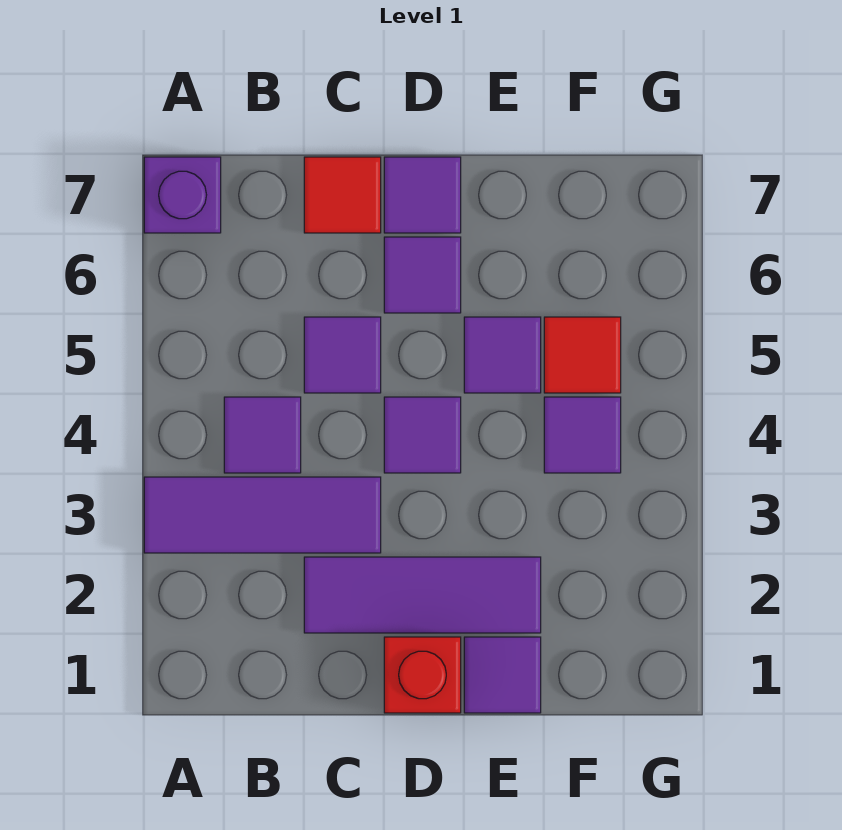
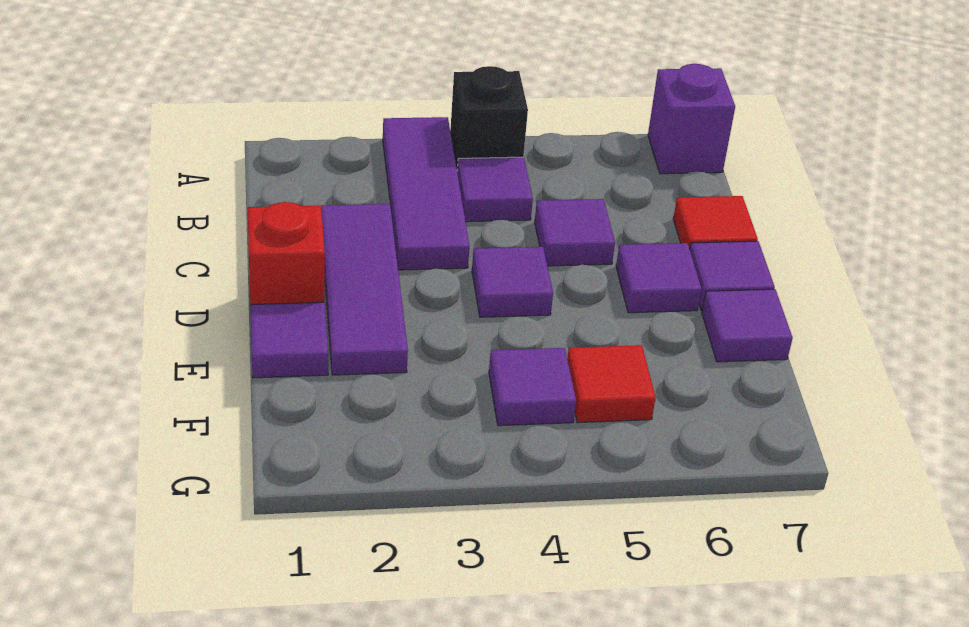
none -> black brick A4 level 1
purple tile E5 level 1 -> purple tile E7 level 1

